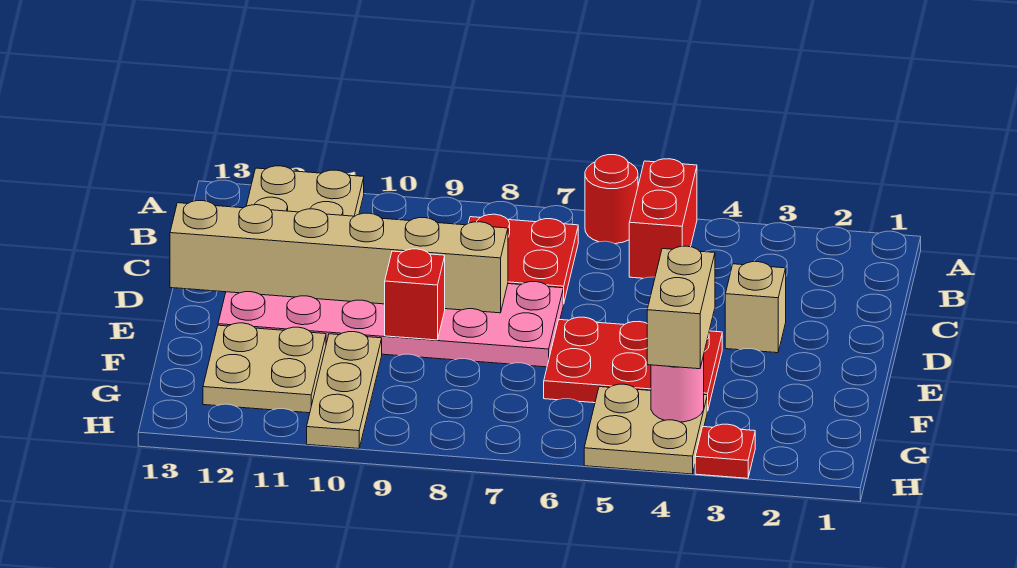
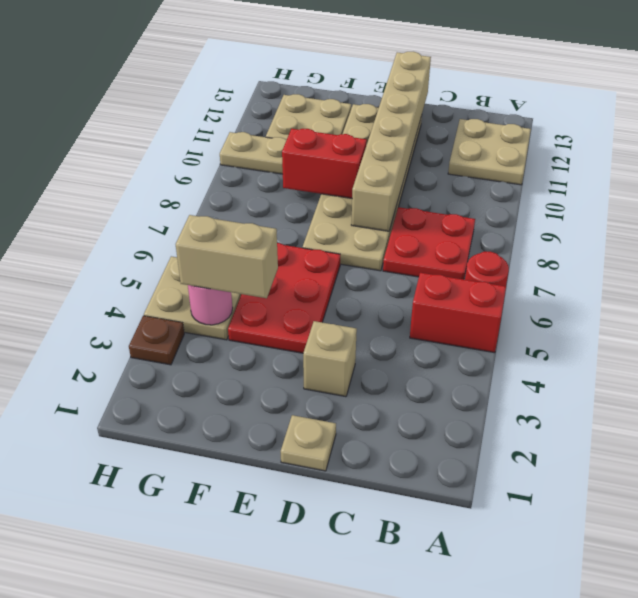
none -> tan plate D1 level 1
pink plate D7:E12 level 1 -> tan plate D7:E12 level 1
red brick E9 level 2 -> red brick E9:F9 level 2
red plate H3 level 1 -> brown plate H3 level 1

